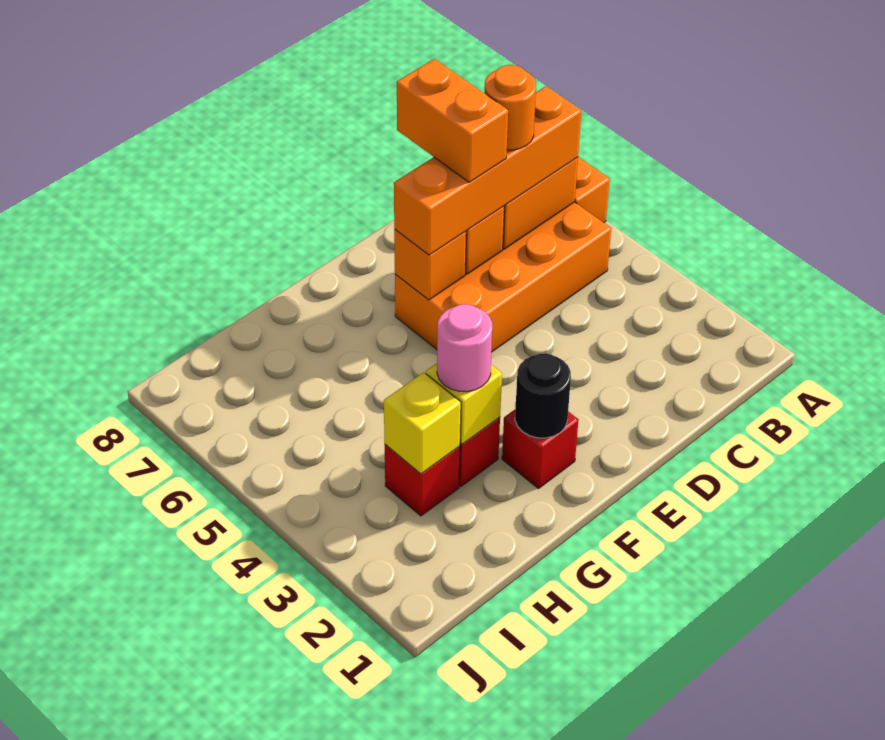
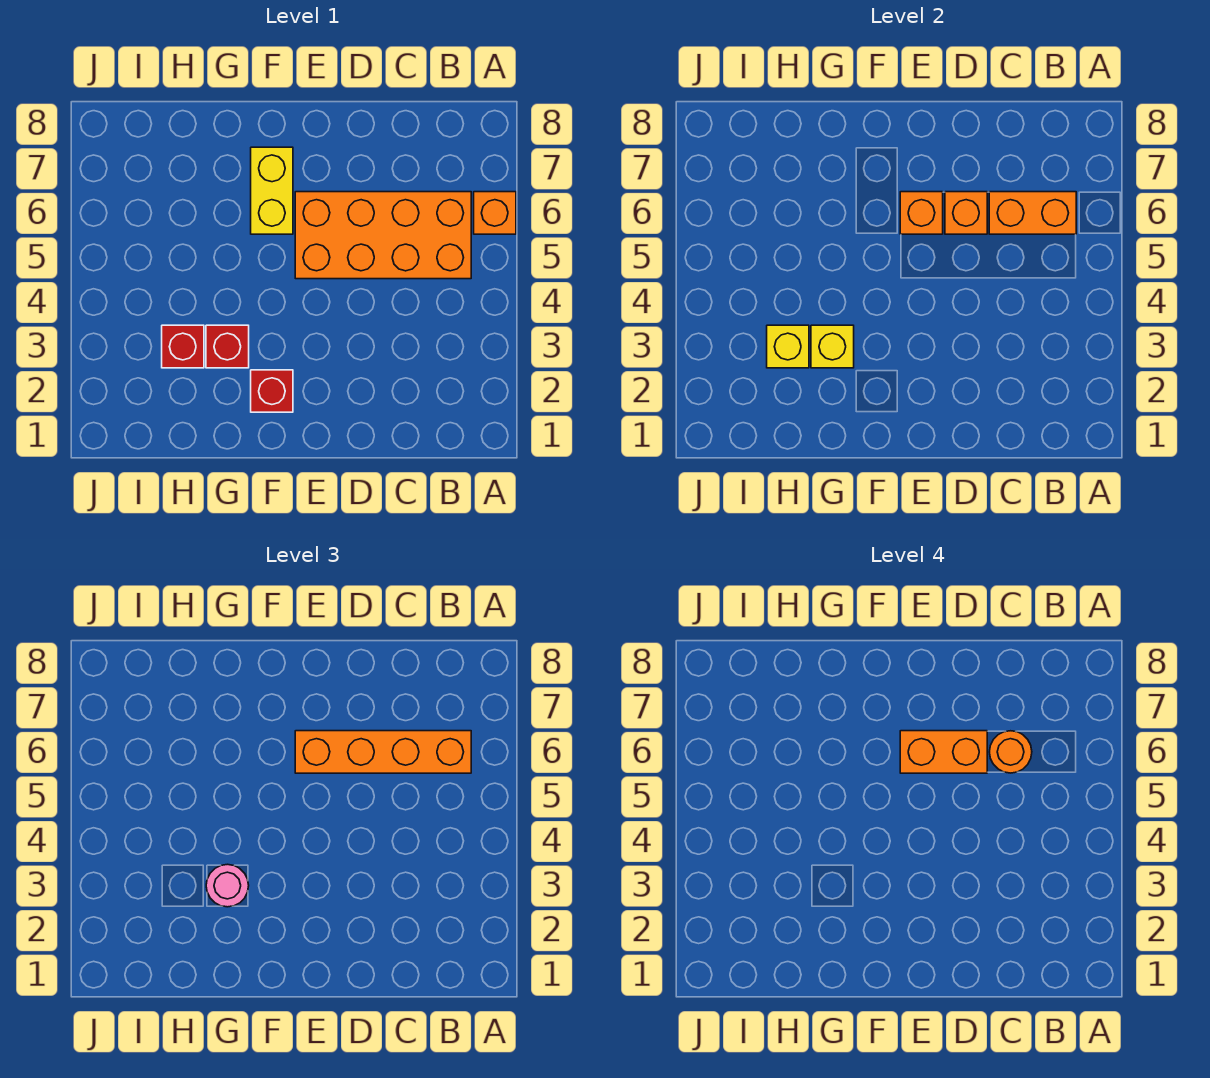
orange brick D6:D7 level 4 -> orange brick D6:E6 level 4
black round brick F2 level 2 -> none
none -> yellow brick F6:F7 level 1

